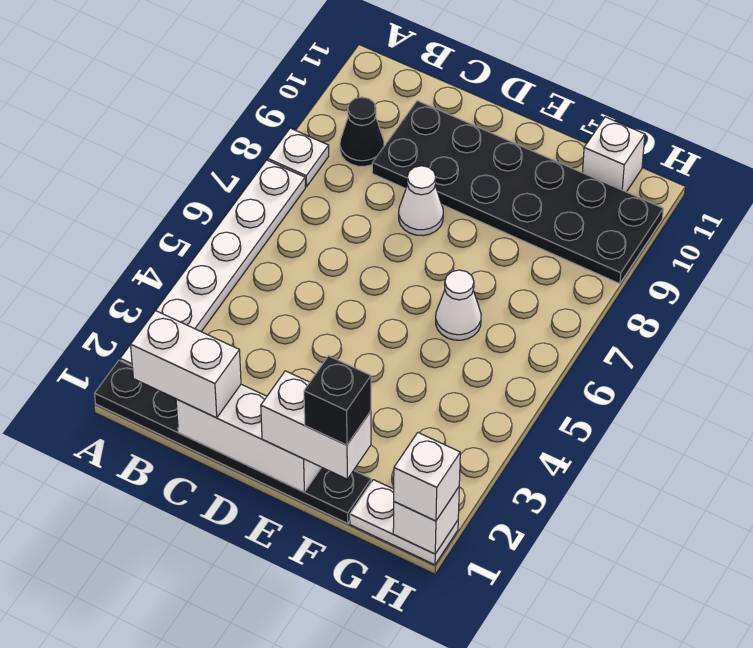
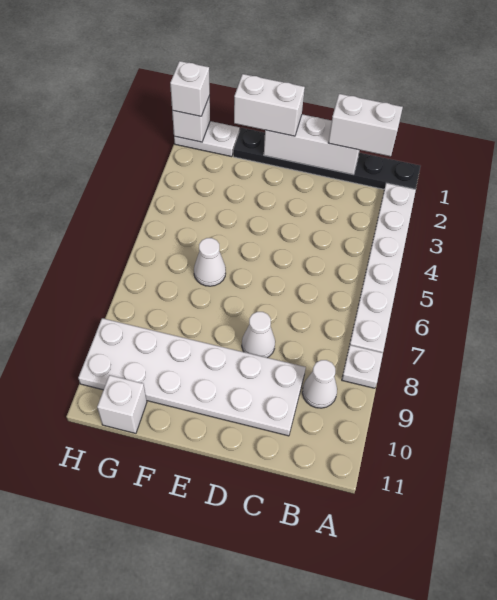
black cone B9 level 1 -> white cone B9 level 1
black plate C9:H10 level 1 -> white plate C9:H10 level 1
black brick F1 level 4 -> none

